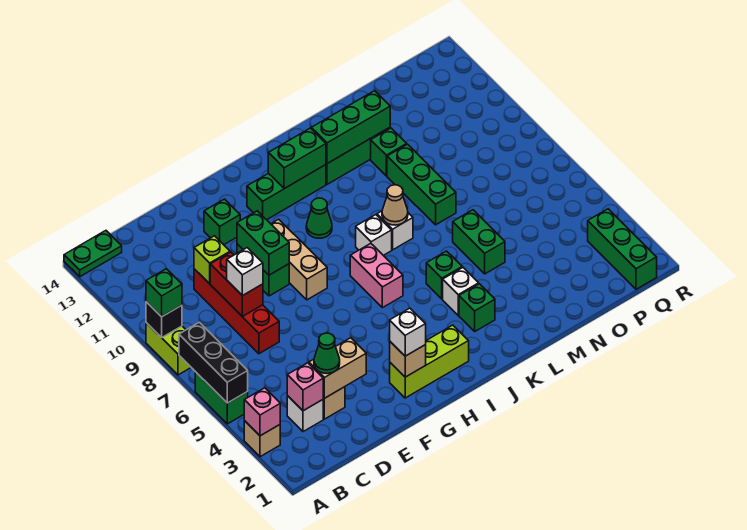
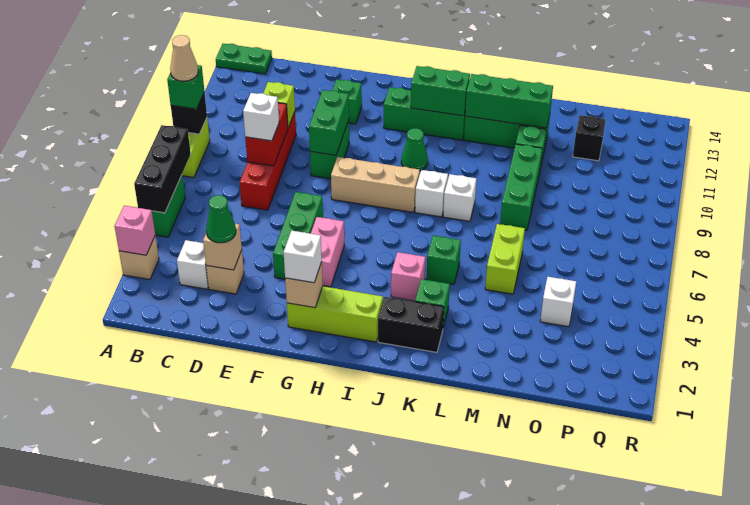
pink brick C3 level 2 -> pink brick J4 level 1
tan brick D3:E3 level 2 -> tan brick D3 level 2
tan brick G8:G10 level 1 -> tan brick G8:I8 level 1
pink brick I6:I7 level 1 -> pink brick G4:G5 level 1
none -> black brick J2:K2 level 1
white brick K4 level 1 -> white brick O4 level 1
tan cone K8 level 2 -> tan cone A9 level 4
green brick M5:M6 level 1 -> lime brick M5:M6 level 1
none -> black brick O12 level 1
green brick Q1:Q3 level 1 -> green brick F4:F6 level 1

